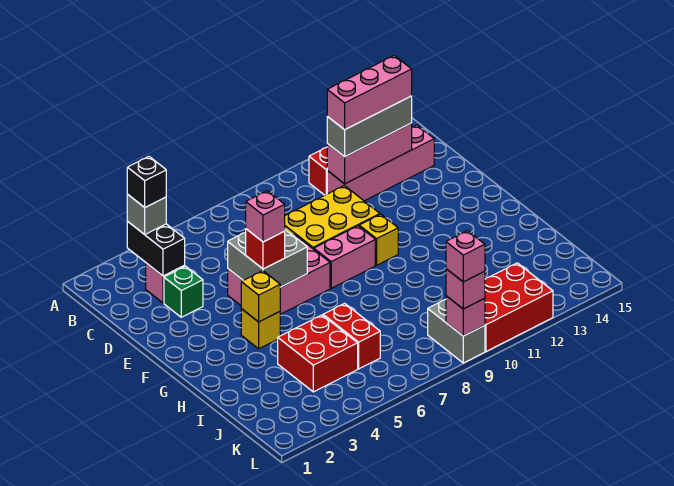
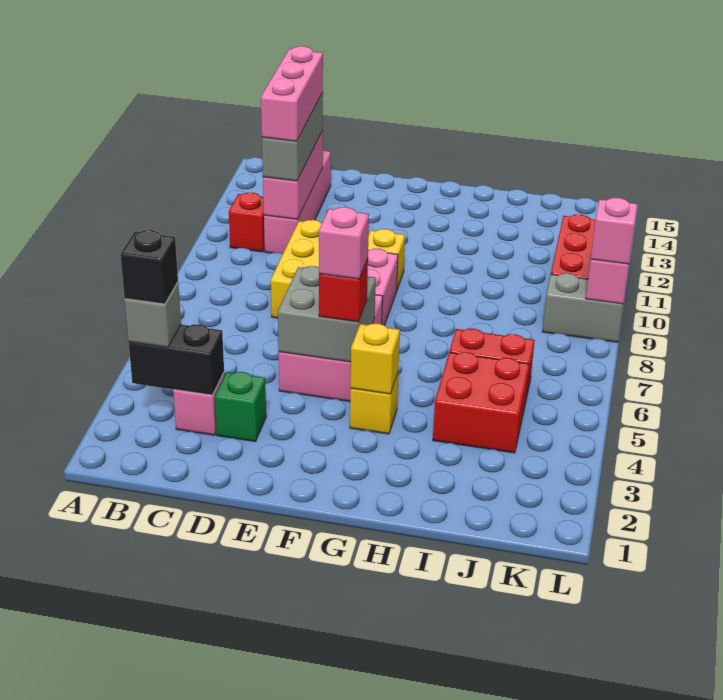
pink brick L9 level 4 -> none

